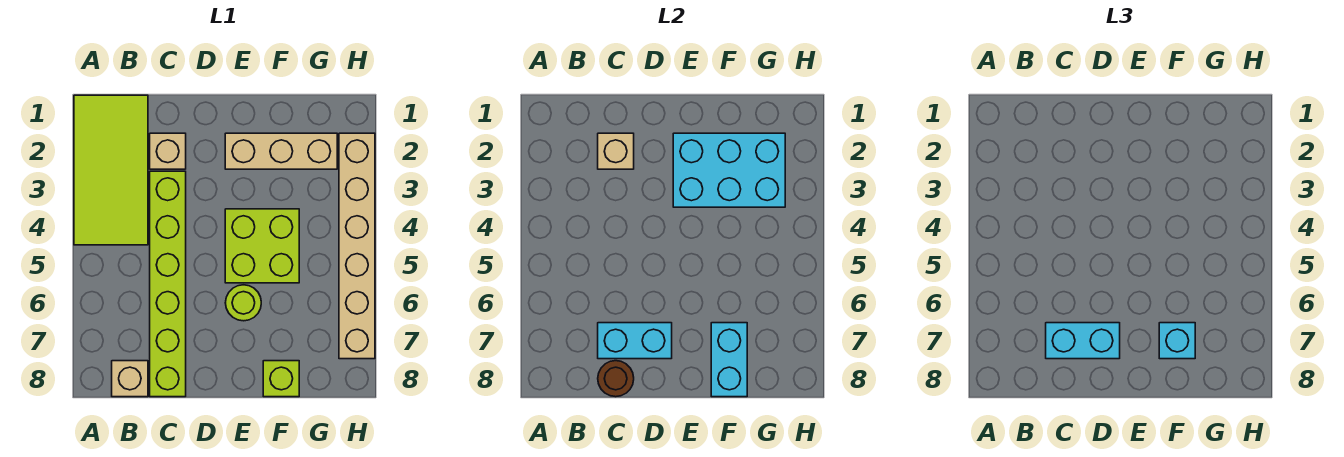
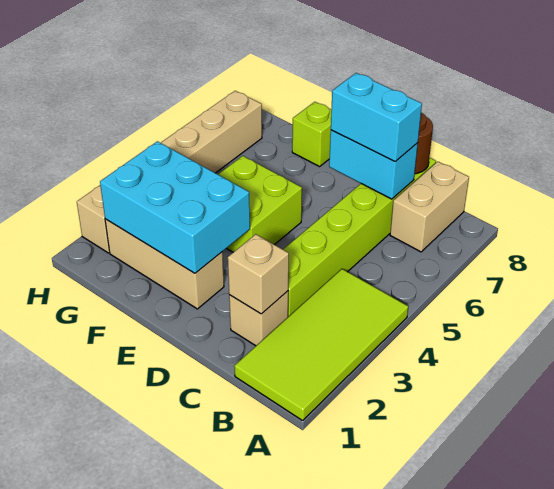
tan brick B8 level 1 -> tan brick B7:B8 level 1
lime round brick E6 level 1 -> none
cyan brick F7:F8 level 2 -> none
cyan brick F7 level 3 -> none

